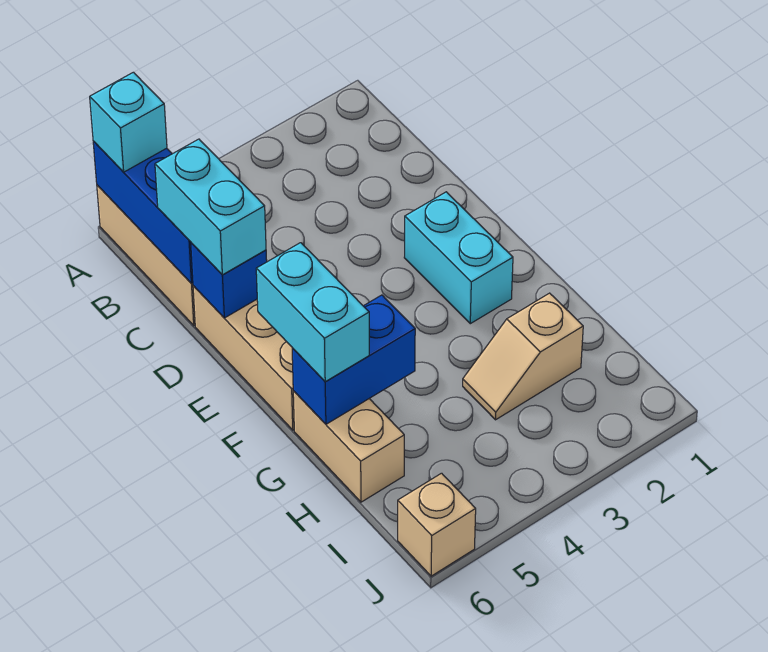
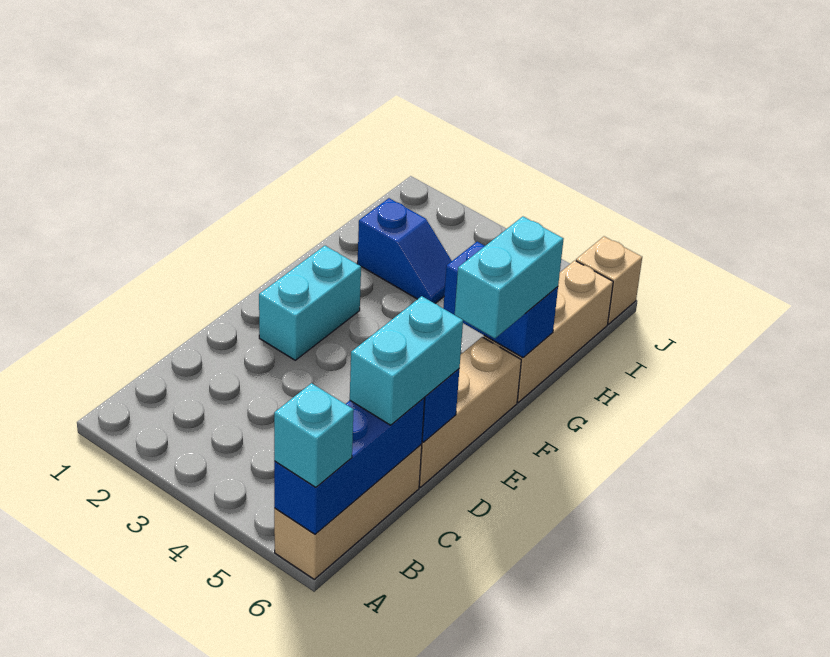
tan brick G6:H6 level 1 -> tan brick G6:I6 level 1
tan slope H2:H3 level 1 top 2 -> blue slope H2:H3 level 1 top 2

